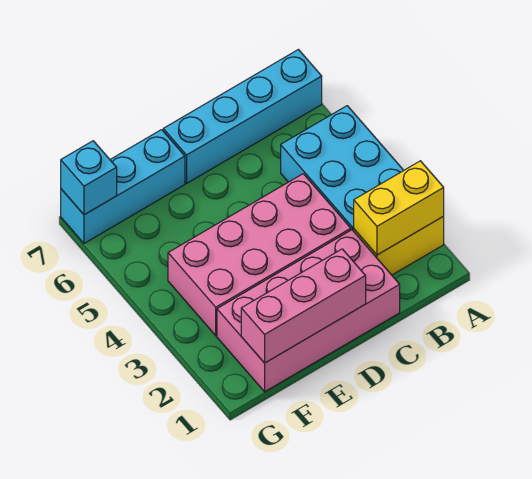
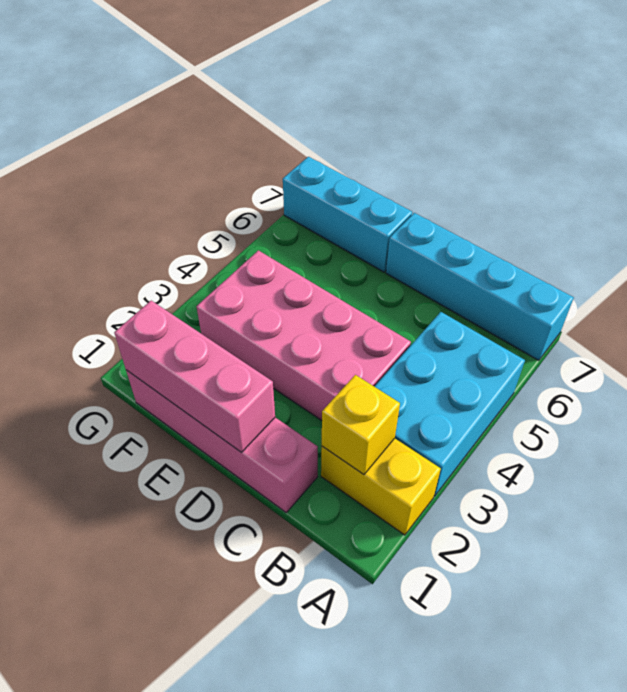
yellow brick A2:B2 level 2 -> yellow brick B2 level 2
pink brick C1:F2 level 1 -> pink brick C1:F1 level 1
cyan brick G7 level 2 -> none

